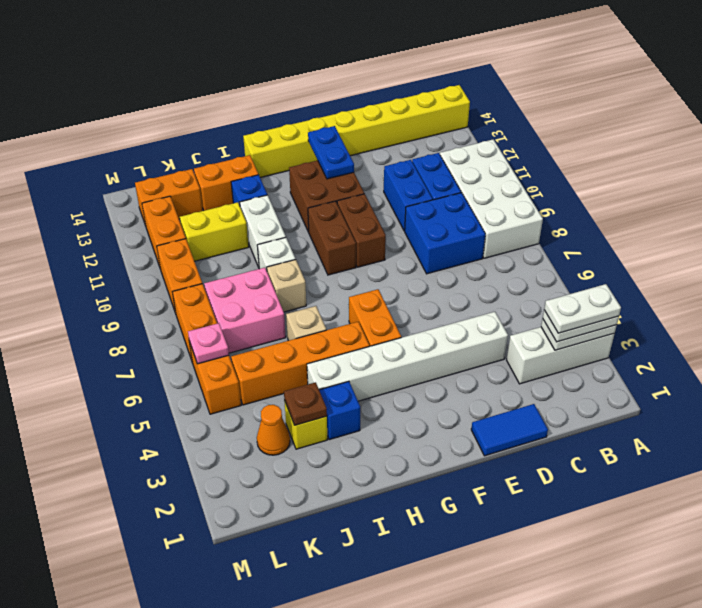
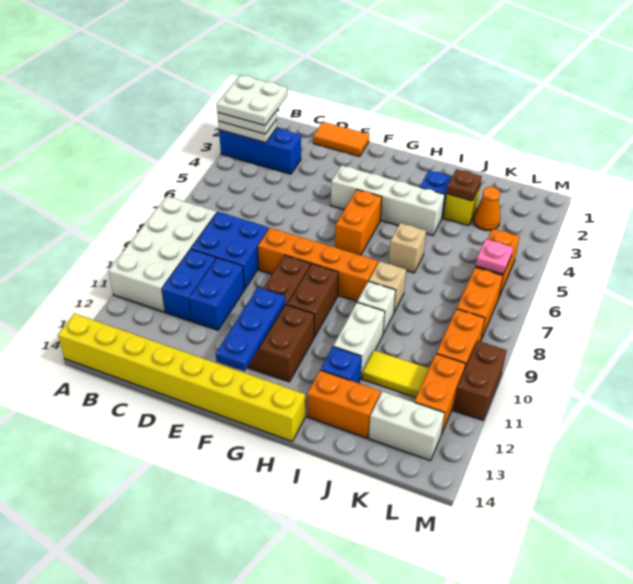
white brick A3:C3 level 1 -> blue brick A3:C3 level 1
white plate A3:B3 level 4 -> white plate A2:B3 level 4
blue tile D1:E1 level 1 -> orange tile D1:E1 level 1
white brick D4:I4 level 1 -> white brick F4:I4 level 1
blue plate F12:F13 level 2 -> blue plate F11:F13 level 2
orange brick H5:K5 level 1 -> orange brick E8:H8 level 1
pink brick J7:K8 level 1 -> none
yellow brick J11:K11 level 1 -> yellow tile J11:K11 level 1
orange brick K13:L13 level 1 -> white brick K13:L13 level 1
none -> brown brick M10:M11 level 1

